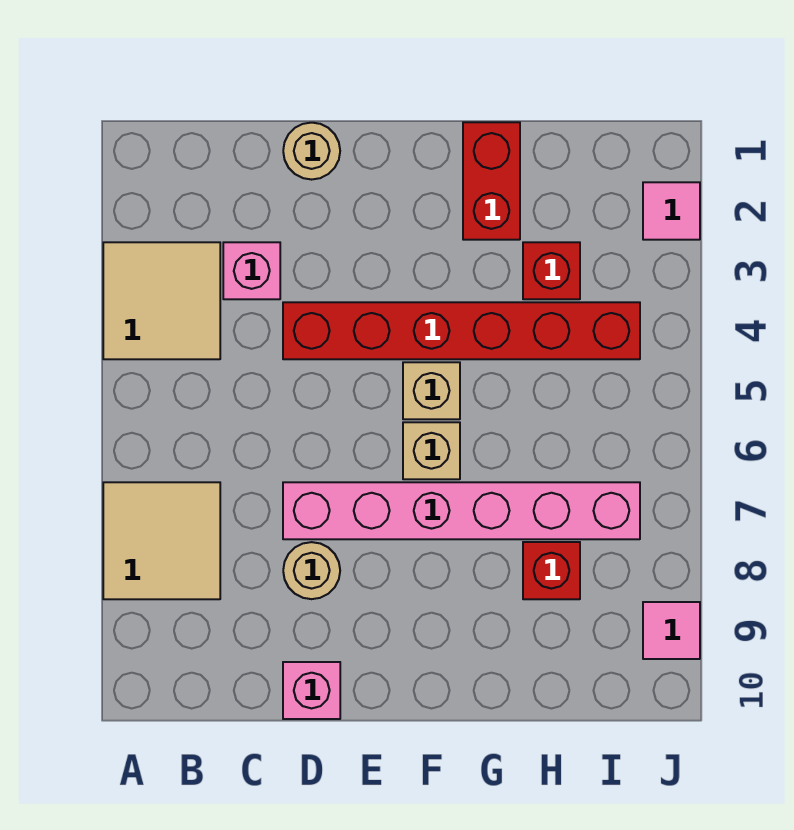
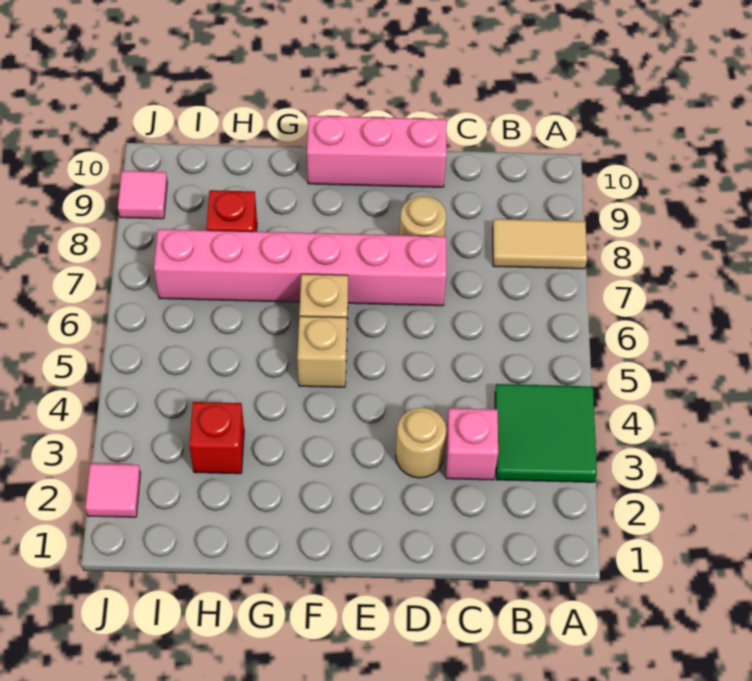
tan tile A3:B4 level 1 -> green tile A3:B4 level 1
tan tile A7:B8 level 1 -> tan tile A8:B8 level 1
tan round brick D1 level 1 -> tan round brick D3 level 1
red brick D4:I4 level 1 -> none
pink brick D10 level 1 -> pink brick D10:F10 level 1
red brick G1:G2 level 1 -> none

